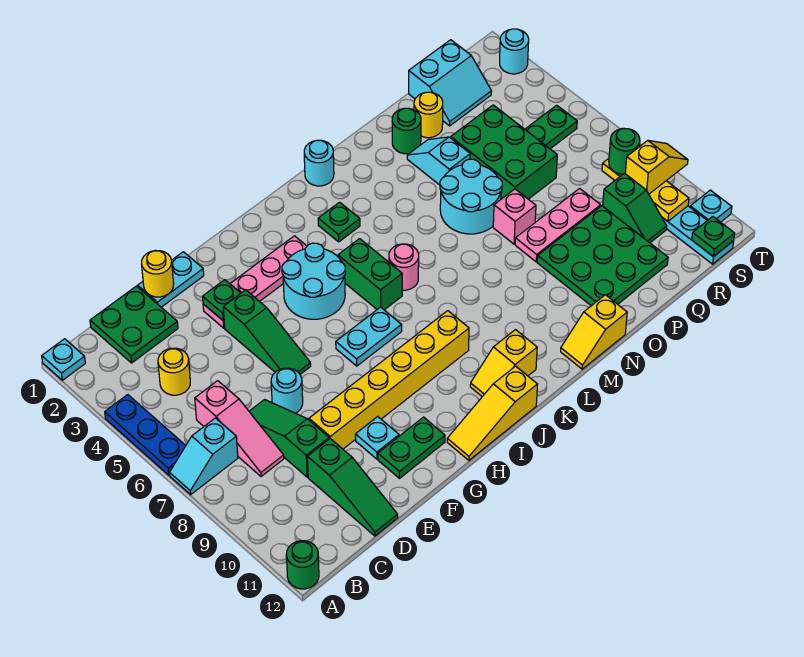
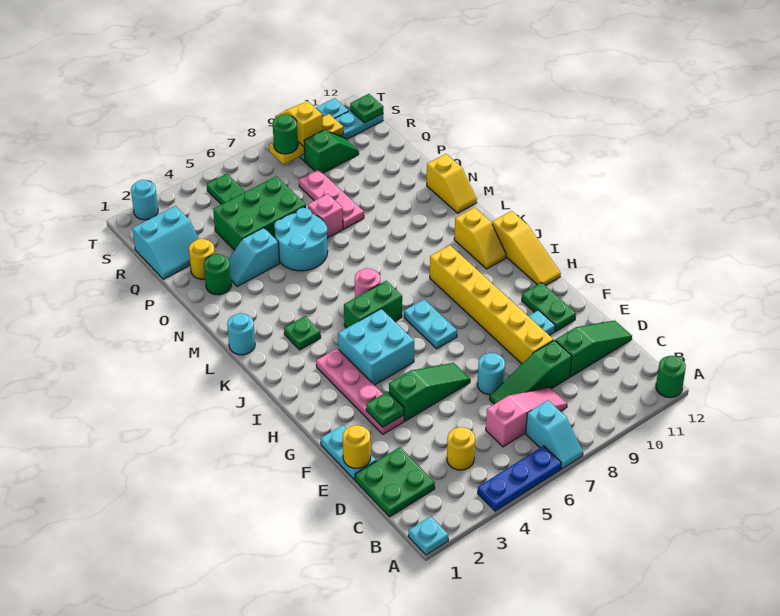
cyan round brick H4:I5 level 1 -> cyan brick H4:I5 level 1
green plate O9:Q11 level 1 -> none
cyan slope Q1:R2 level 1 top 1 -> cyan slope Q1:R2 level 1 top R

